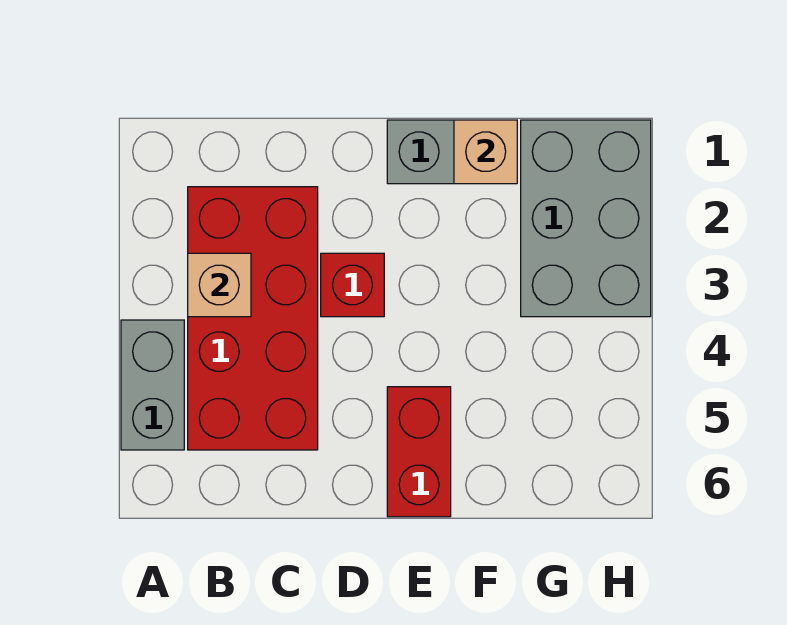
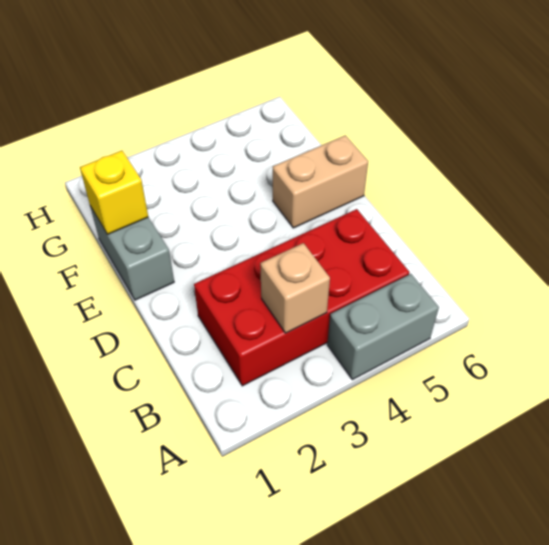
red brick D3 level 1 -> none
red brick E5:E6 level 1 -> tan brick E5:E6 level 1
tan brick F1 level 2 -> yellow brick F1 level 2
grey brick G1:H3 level 1 -> none

